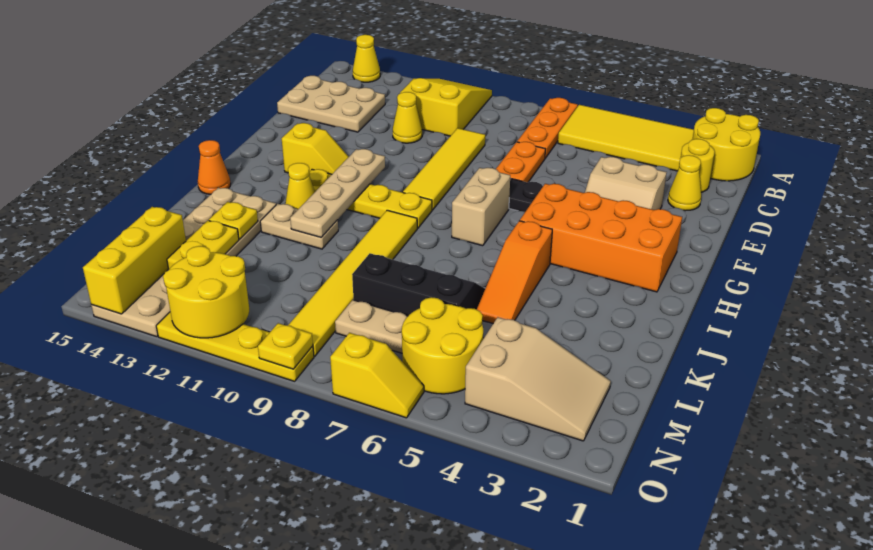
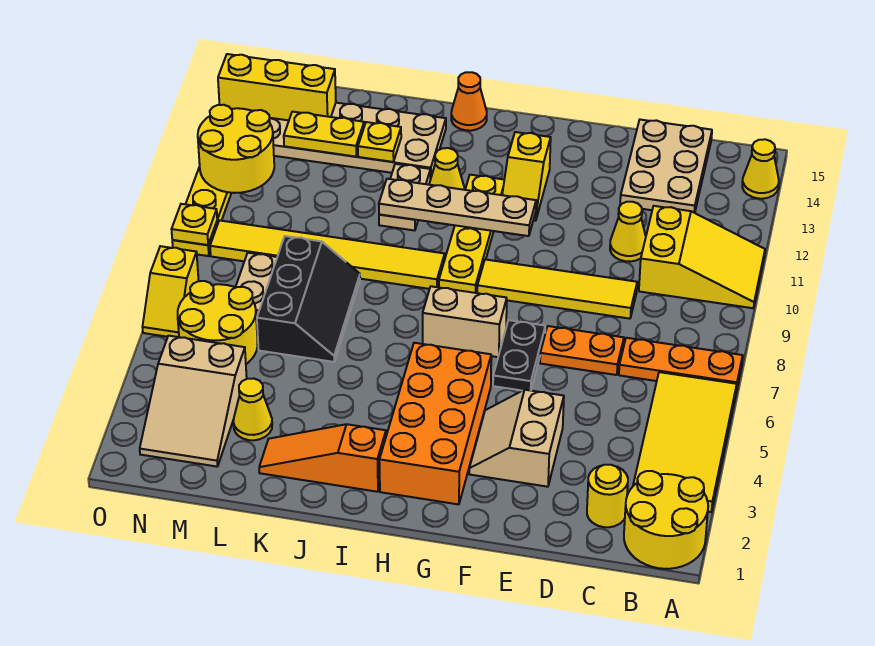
yellow cone D2 level 1 -> yellow cone L3 level 1
orange slope I5:K5 level 1 top I -> orange slope I2:K2 level 1 top I

